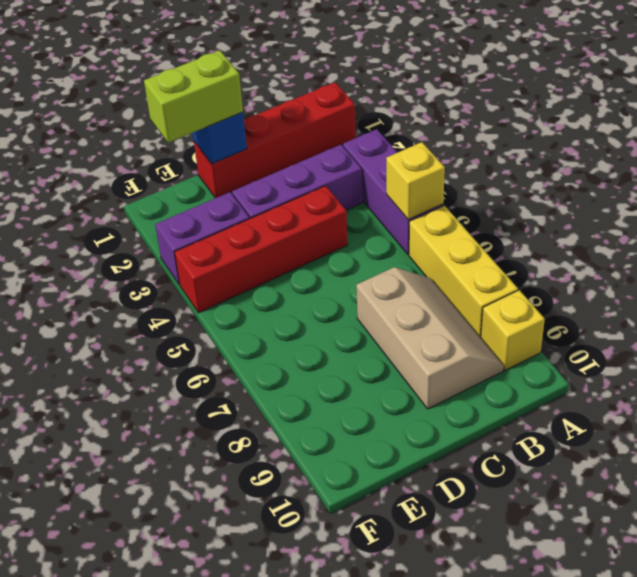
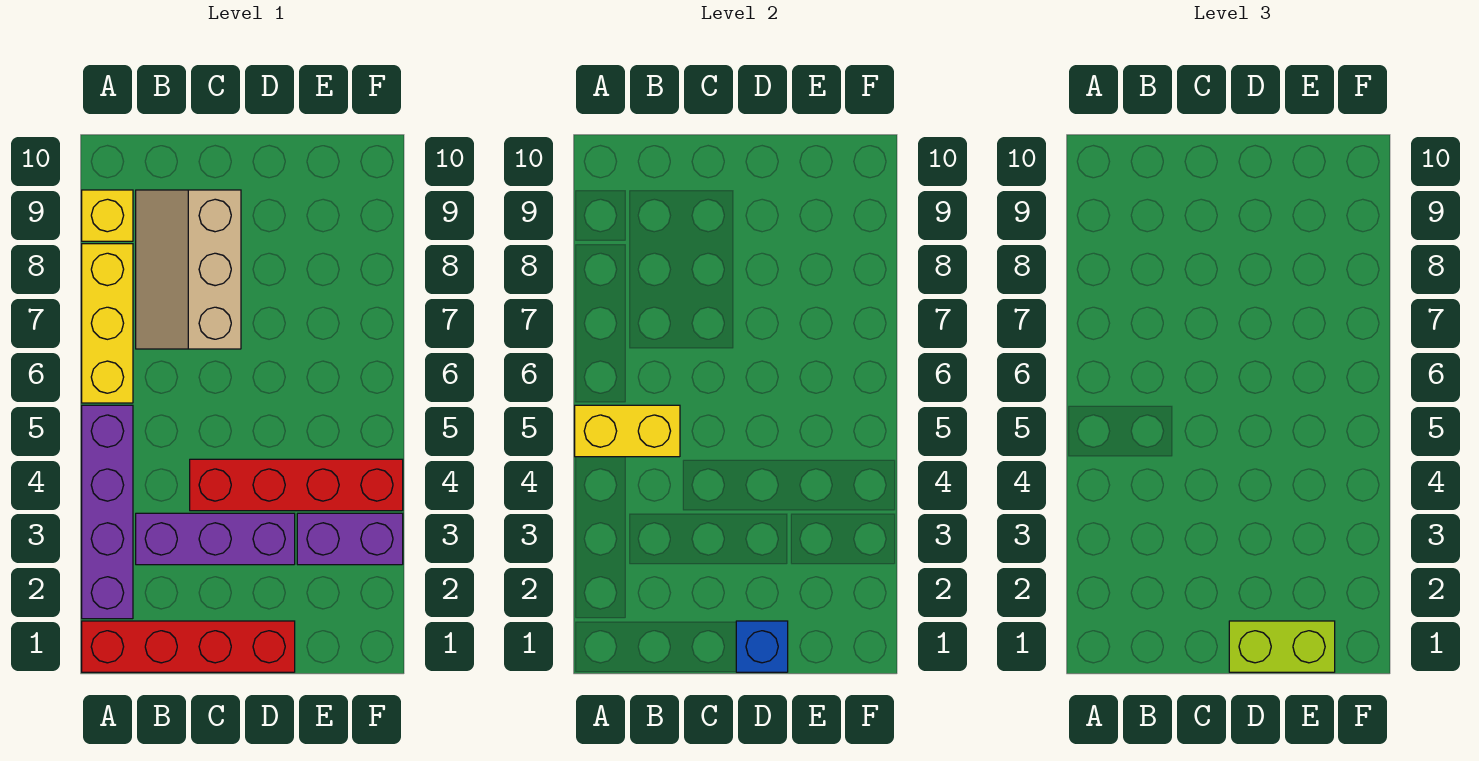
purple brick A3:A5 level 1 -> purple brick A2:A5 level 1
yellow brick A5 level 2 -> yellow brick A5:B5 level 2

